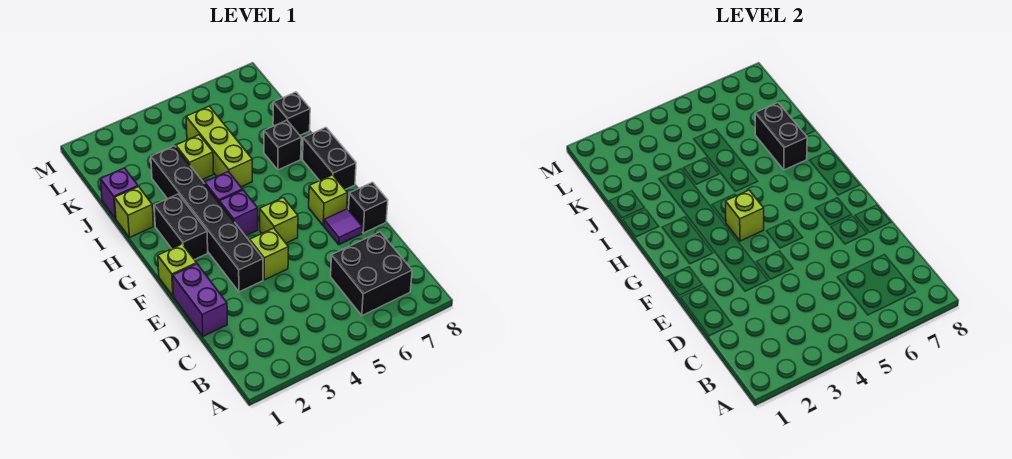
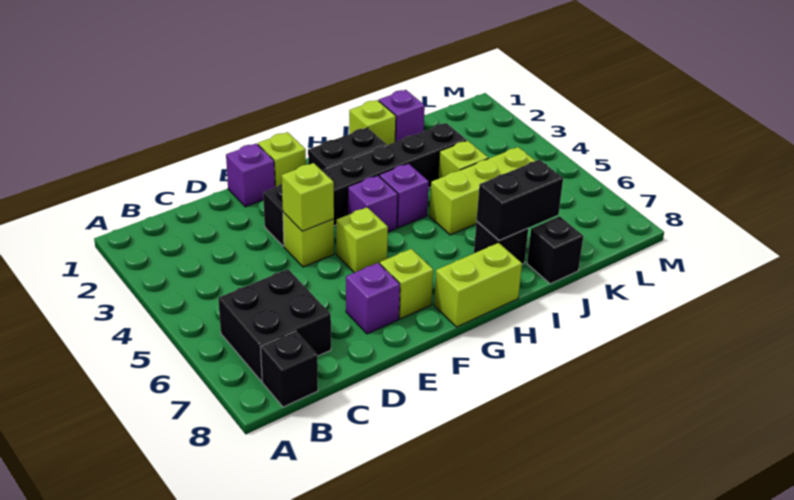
purple brick D1:E1 level 1 -> purple brick E1 level 1
purple tile E7 level 1 -> purple brick E7 level 1
black brick E8 level 1 -> black brick B8 level 1
lime brick G4 level 2 -> lime brick E4 level 2
black brick G8:H8 level 1 -> lime brick G8:H8 level 1

